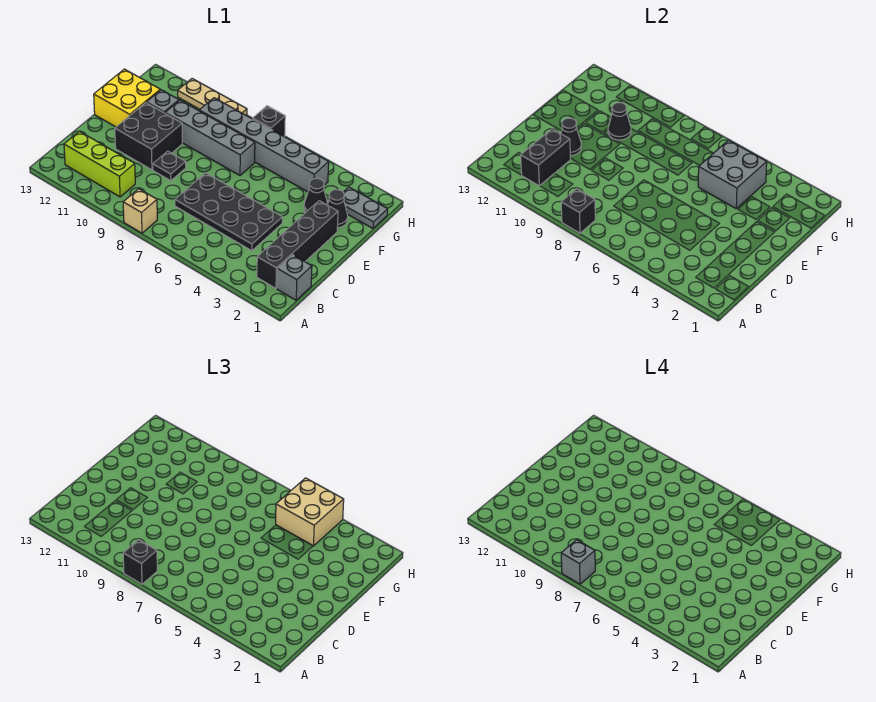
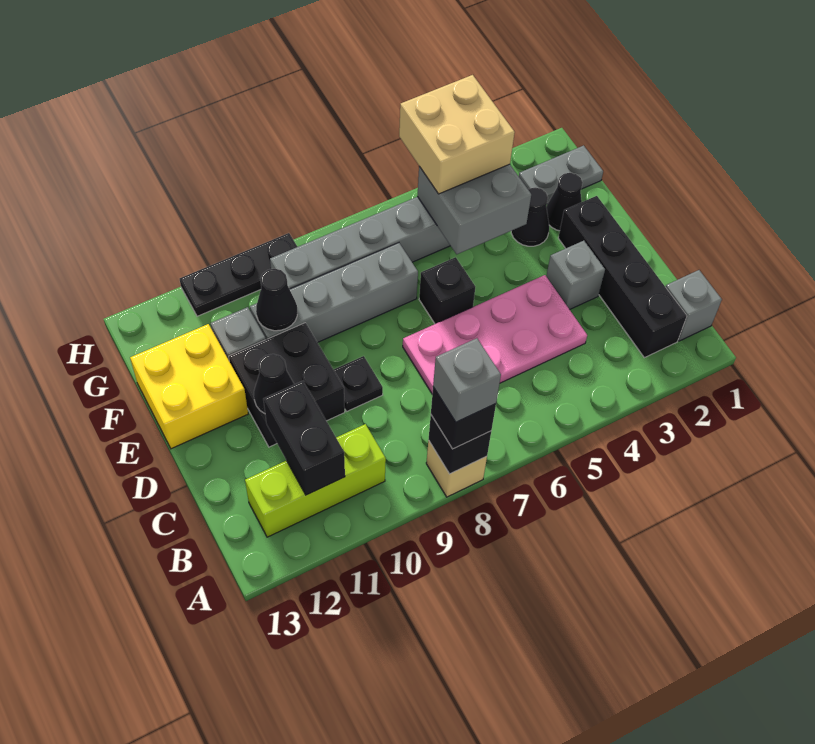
black plate C4:D7 level 1 -> pink plate C4:D7 level 1
none -> grey brick D3 level 1
black brick H7 level 1 -> black brick E6 level 1
tan plate H9:H11 level 1 -> black plate H9:H11 level 1

